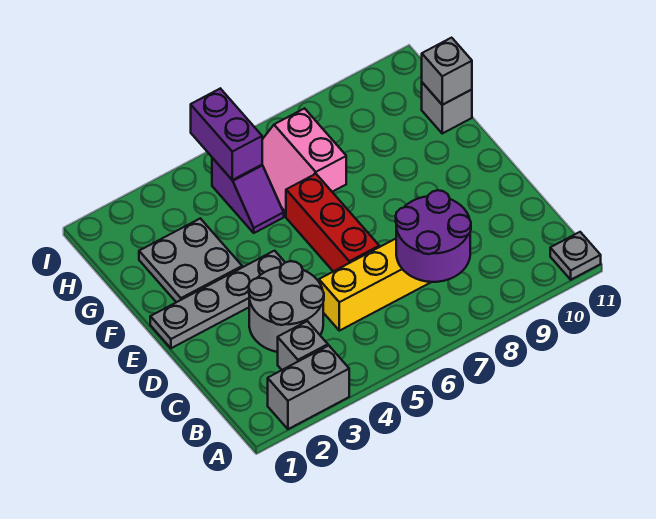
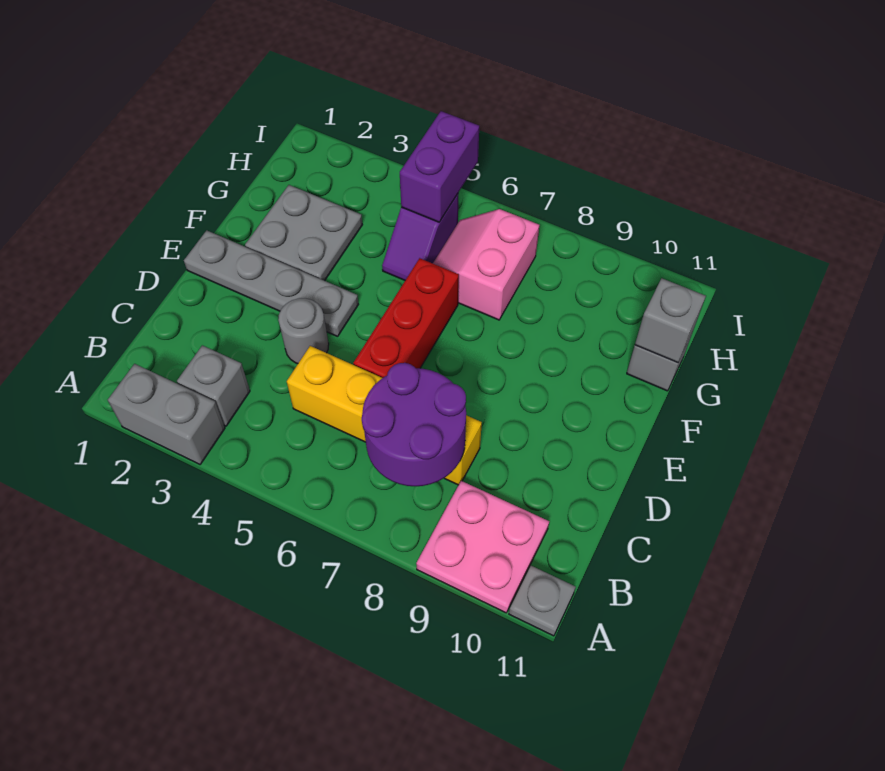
none -> pink plate A9:B10 level 1
grey round brick C3:D4 level 1 -> grey round brick D4 level 1

